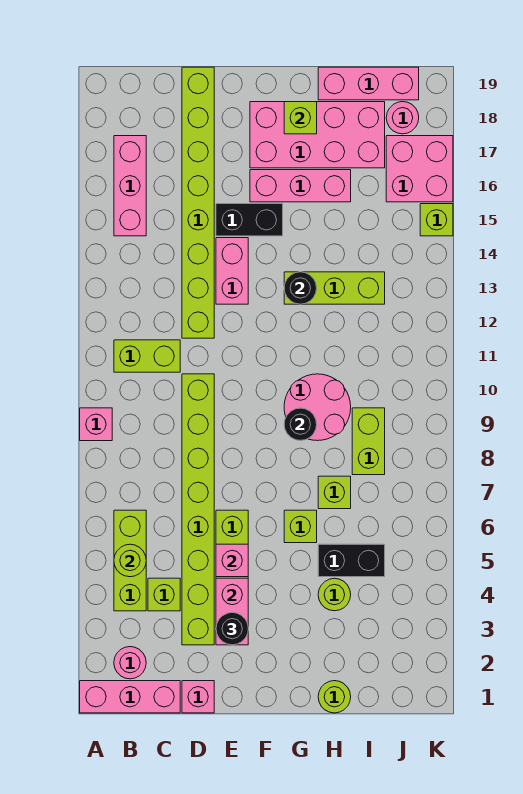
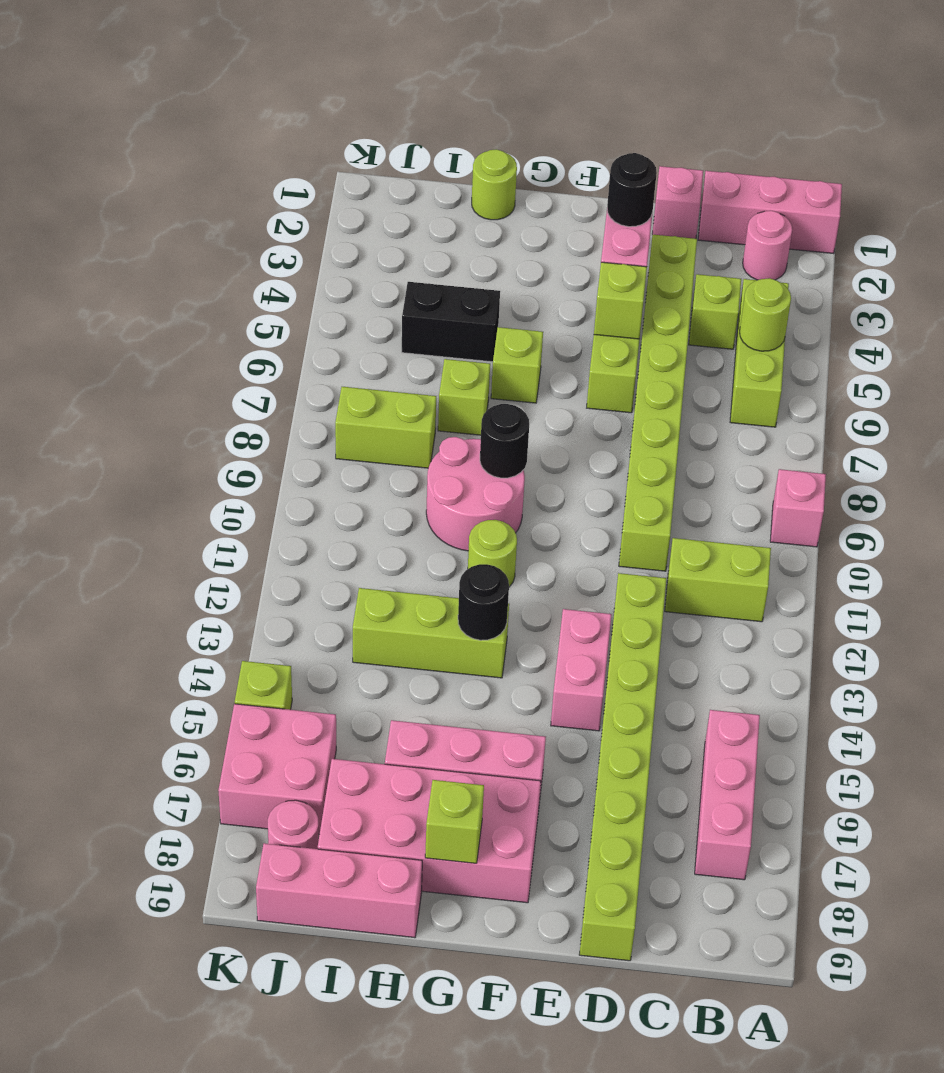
pink brick E5 level 2 -> lime brick E5 level 2
black brick E15:F15 level 1 -> none
lime round brick H4 level 1 -> lime round brick G11 level 1
lime brick I8:I9 level 1 -> lime brick I8:J8 level 1

